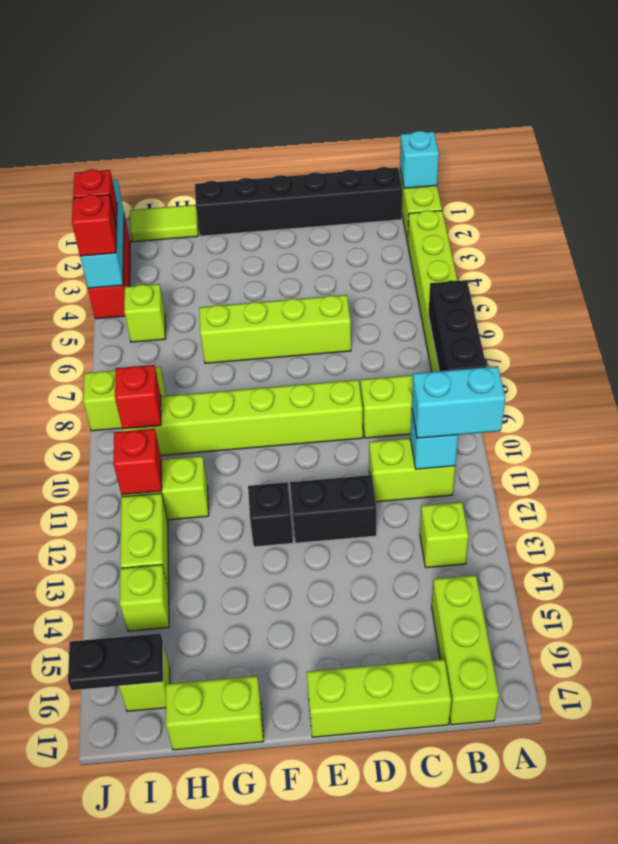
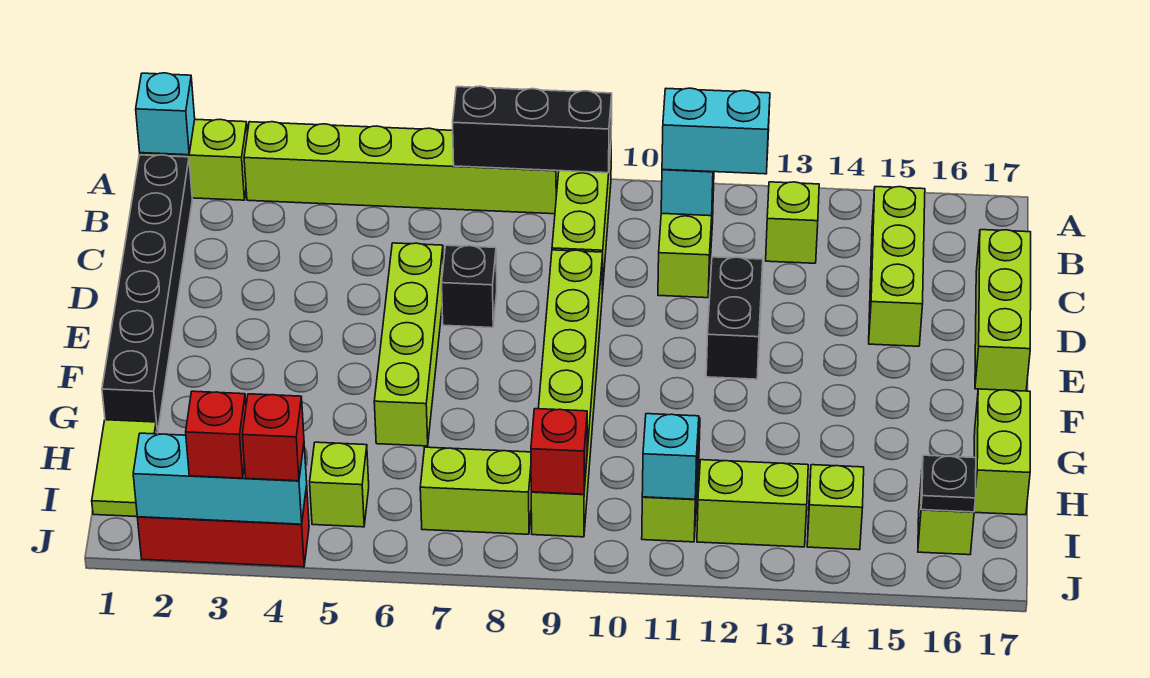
cyan brick A11:B11 level 3 -> cyan brick B11:B12 level 3
lime brick B15:B17 level 1 -> lime brick B15:D15 level 1
black brick F12 level 1 -> black brick D7 level 1
lime brick I8:J8 level 1 -> lime brick I7:I8 level 1
red brick I11 level 2 -> cyan brick I11 level 2
black plate I16:J16 level 2 -> black plate I16 level 2

